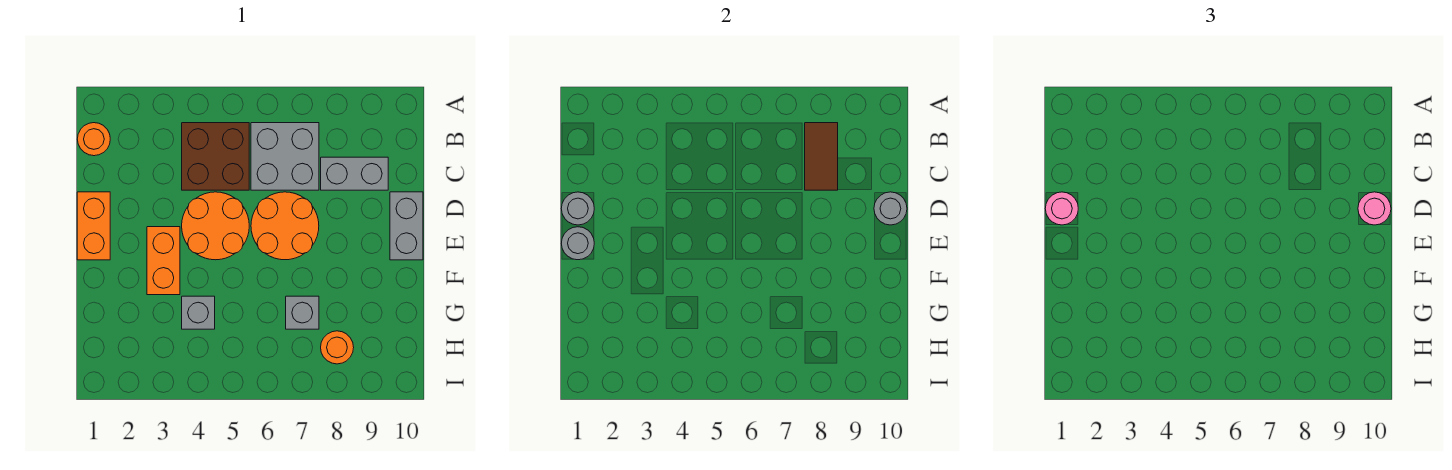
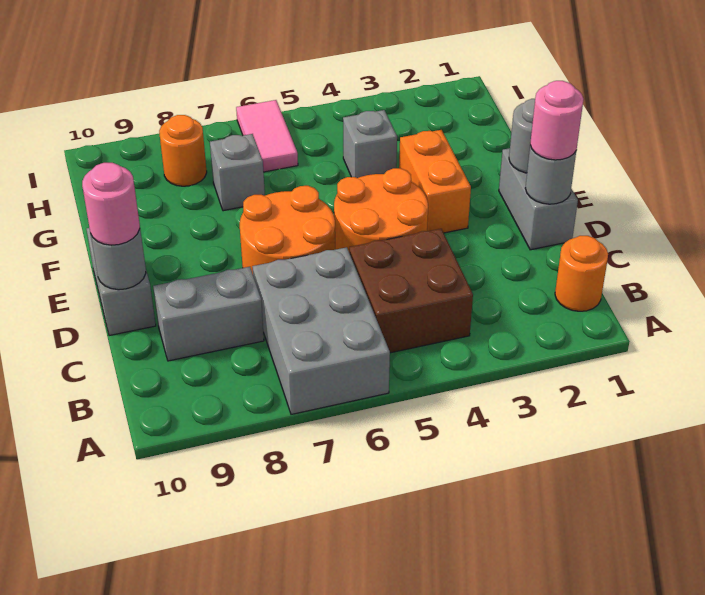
grey brick B6:C7 level 1 -> grey brick A6:C7 level 1
brown tile B8:C8 level 2 -> none
orange brick D1:E1 level 1 -> grey brick D1:E1 level 1
none -> pink tile H6:I6 level 1

